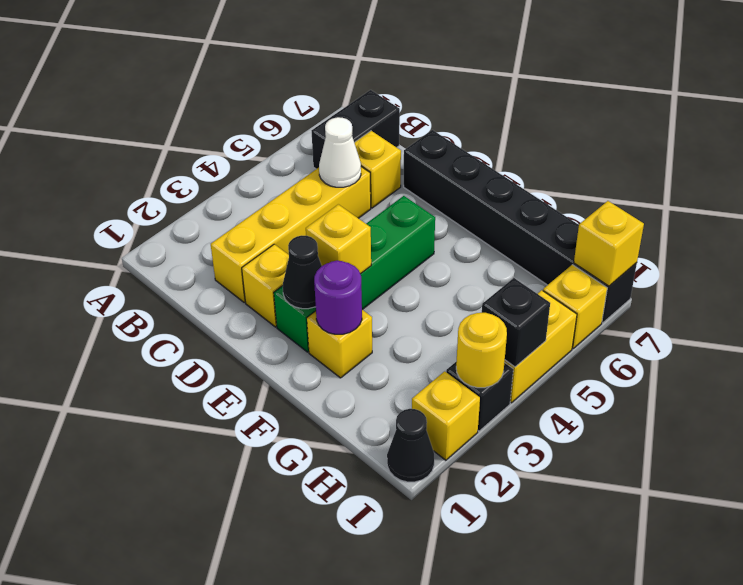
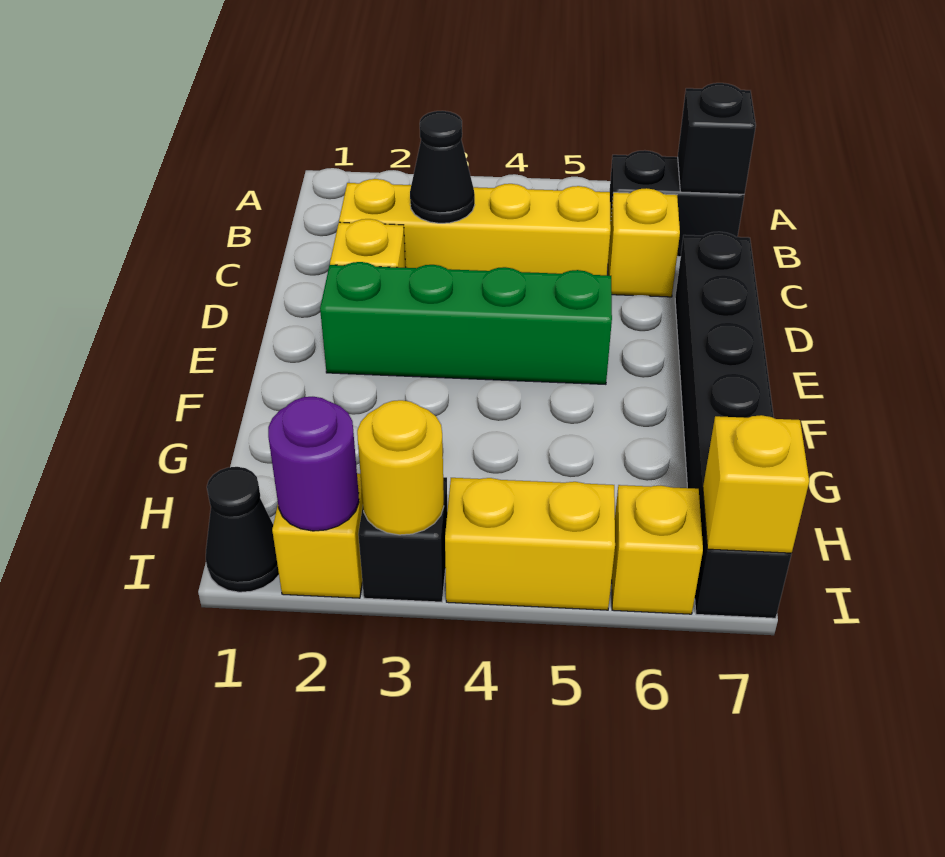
white cone C5 level 2 -> none
black cone E2 level 2 -> black cone C3 level 2
yellow brick E3 level 2 -> none
yellow brick F2 level 1 -> none
purple round brick F2 level 2 -> purple round brick I2 level 2
black brick I4 level 2 -> black brick B7 level 2

